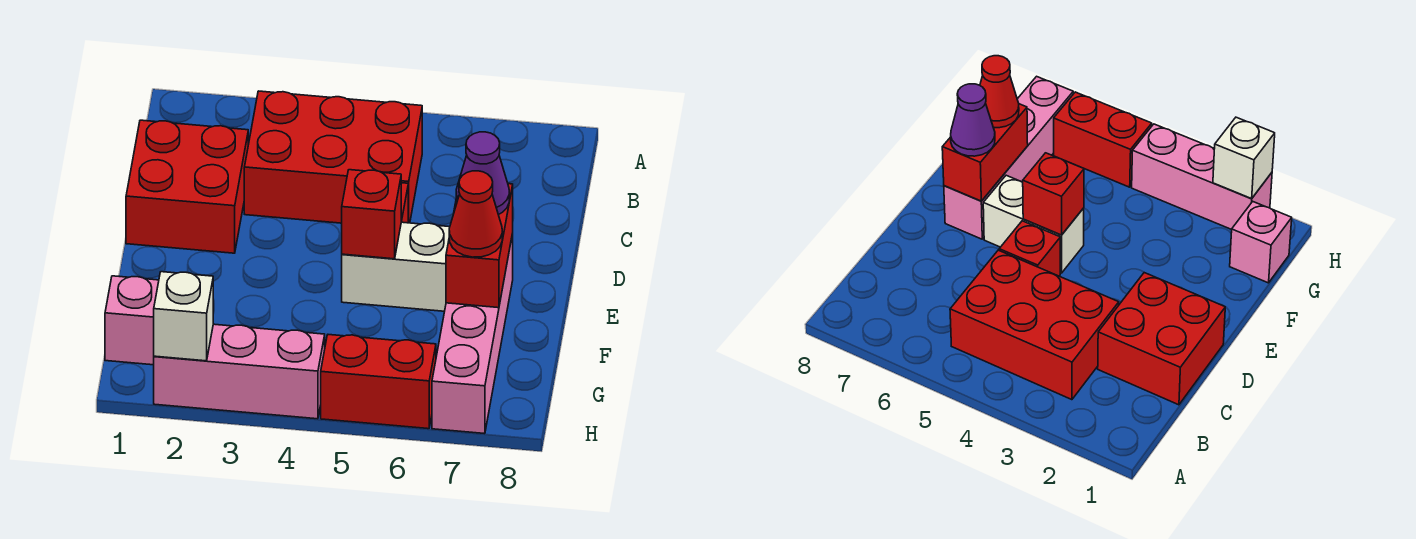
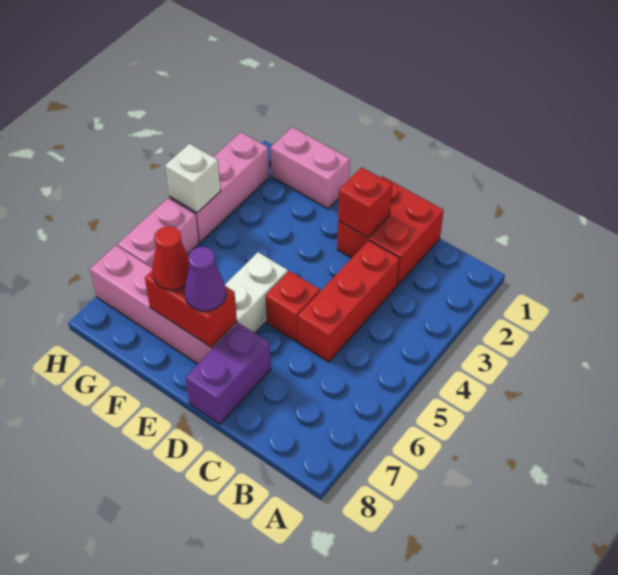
red brick B3:C5 level 1 -> red brick C3:C5 level 1
none -> purple brick D7:D8 level 1
red brick E5 level 2 -> red brick D2 level 2
pink brick G1 level 1 -> pink brick F1:G1 level 1
white brick H2 level 2 -> white brick H4 level 2
red brick H5:H6 level 1 -> pink brick H5:H6 level 1

